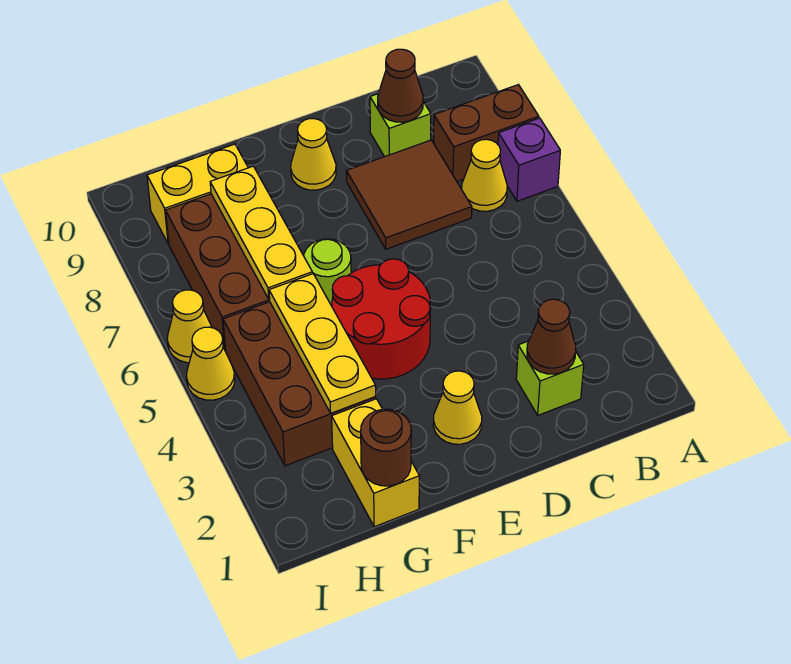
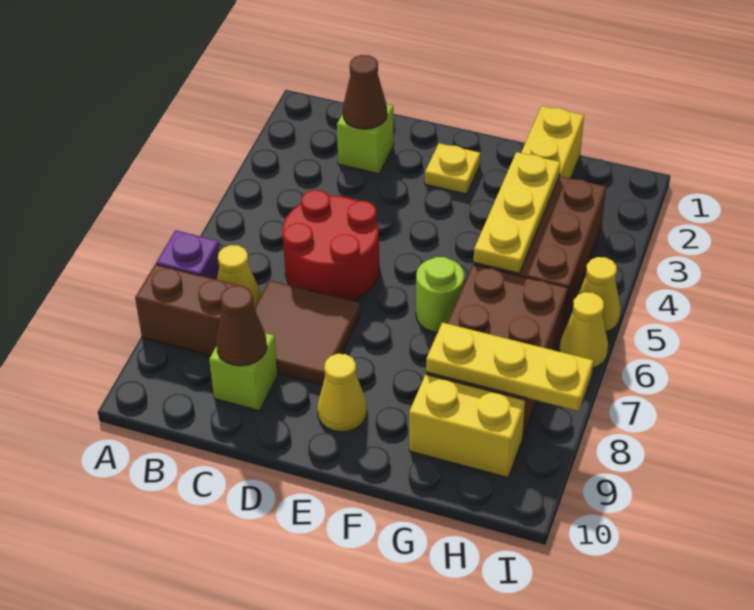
yellow cone E2 level 1 -> yellow plate E2 level 1
red round brick E4:F5 level 1 -> red round brick C5:D6 level 1
brown round brick G1 level 2 -> none
yellow plate G6:G8 level 2 -> yellow plate G8:I8 level 2

